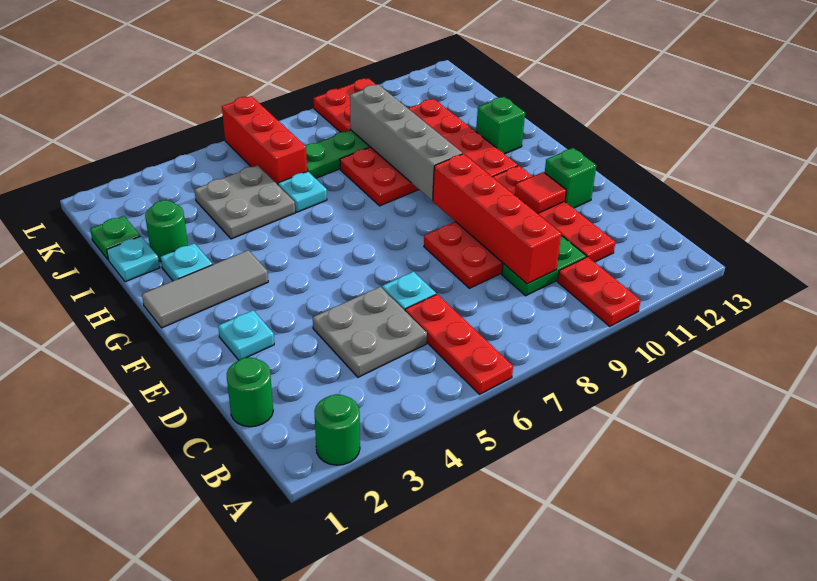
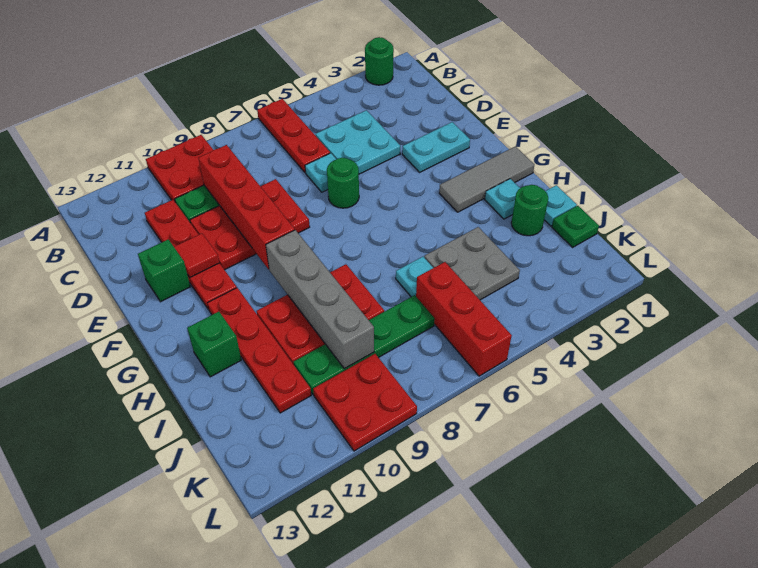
red plate A10:B10 level 1 -> red plate A9:B10 level 1
green round brick C1 level 1 -> green round brick E6 level 1
grey plate C4:D5 level 1 -> cyan plate C4:D5 level 1
cyan plate E2 level 1 -> cyan plate E2:E3 level 1

